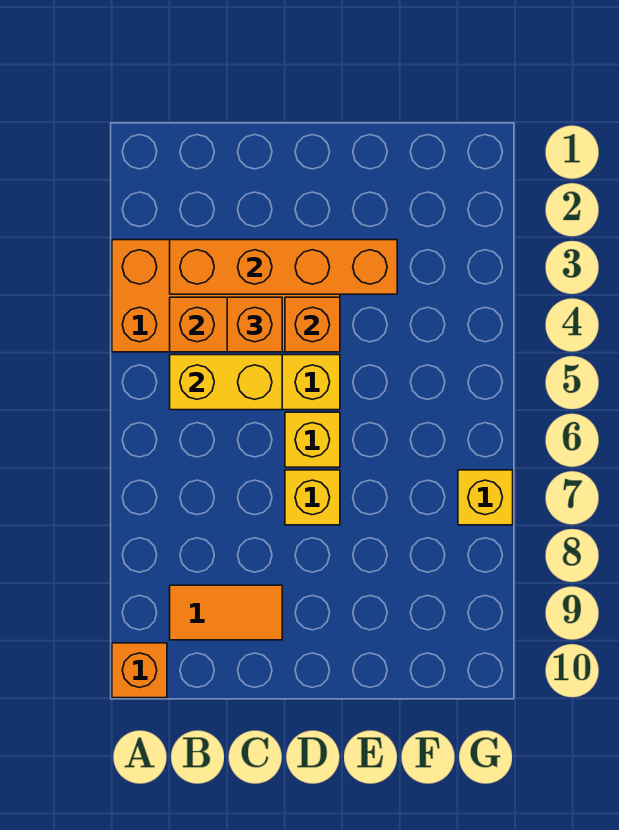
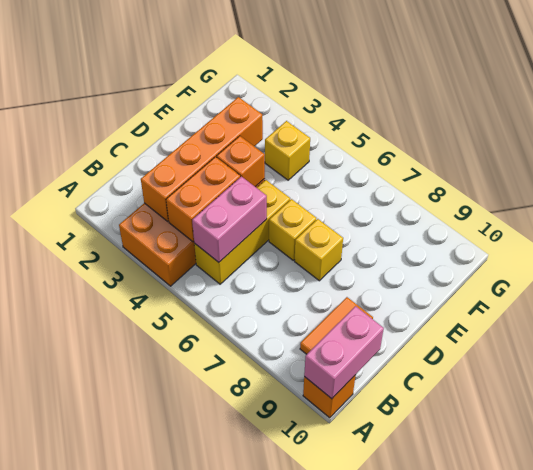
none -> pink brick A10:B10 level 2
yellow brick B5:C5 level 2 -> pink brick B5:C5 level 2
orange brick C4 level 3 -> none
yellow brick G7 level 1 -> yellow brick F4 level 1

